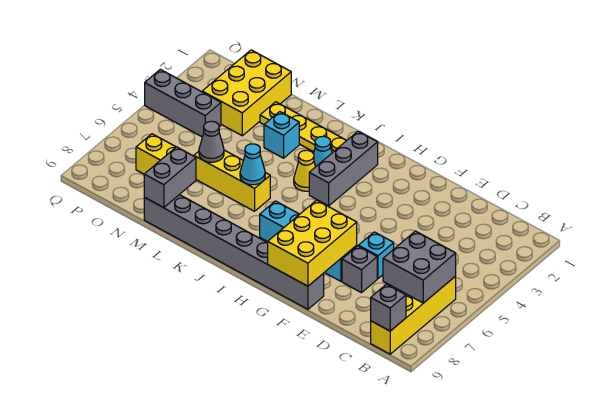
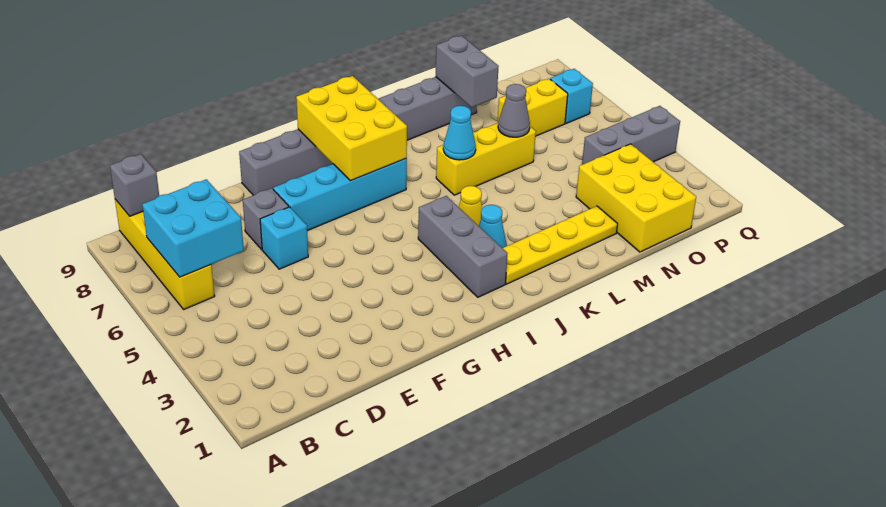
grey brick B6:C7 level 2 -> cyan brick B6:C7 level 2
yellow brick F7:G9 level 2 -> yellow brick H7:I9 level 2
cyan brick L3 level 1 -> cyan brick P7 level 1

